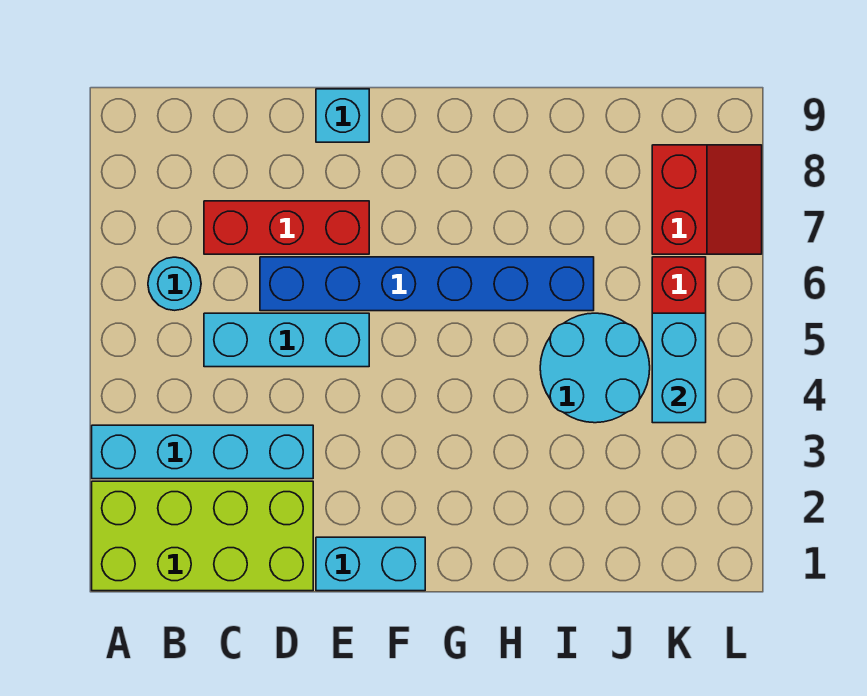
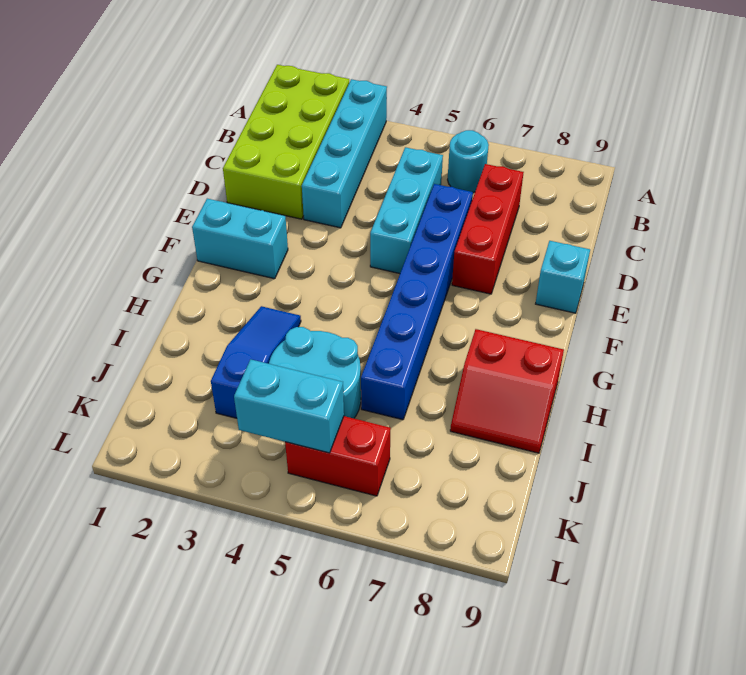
cyan brick E1:F1 level 1 -> cyan brick F1:F2 level 1
none -> blue slope H3:J3 level 1 top J
red slope K7:L8 level 1 top K -> red slope H8:I9 level 1 top H

